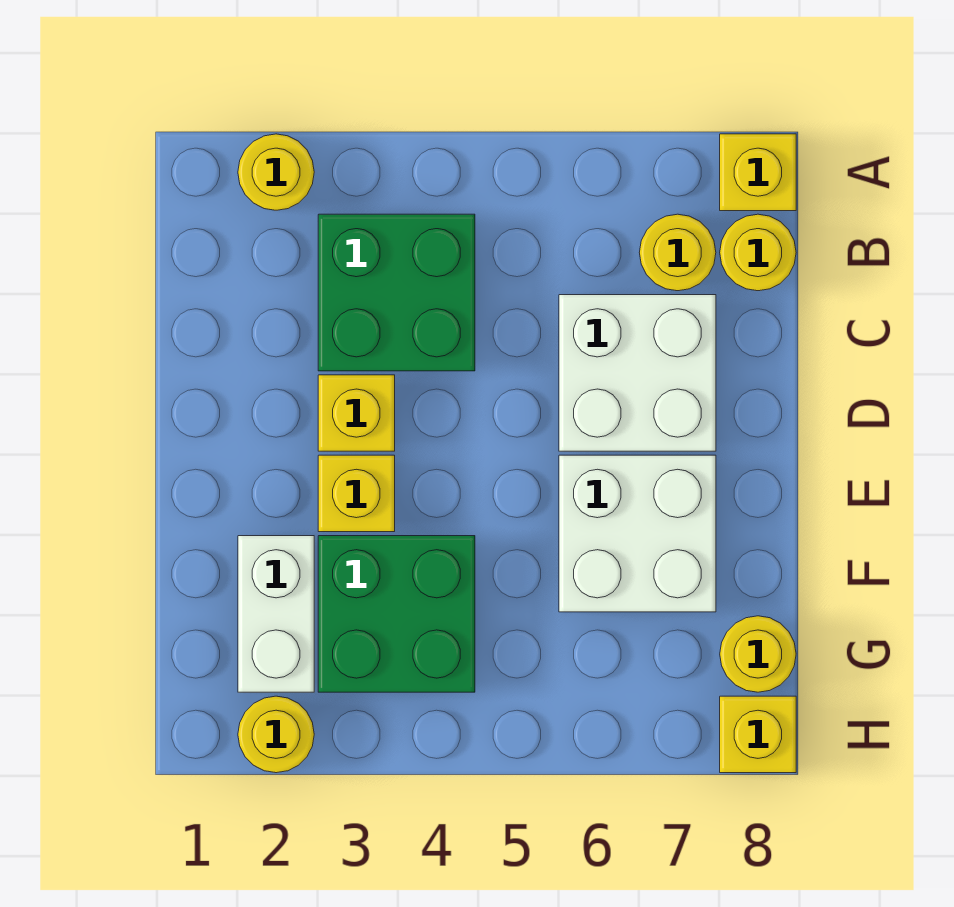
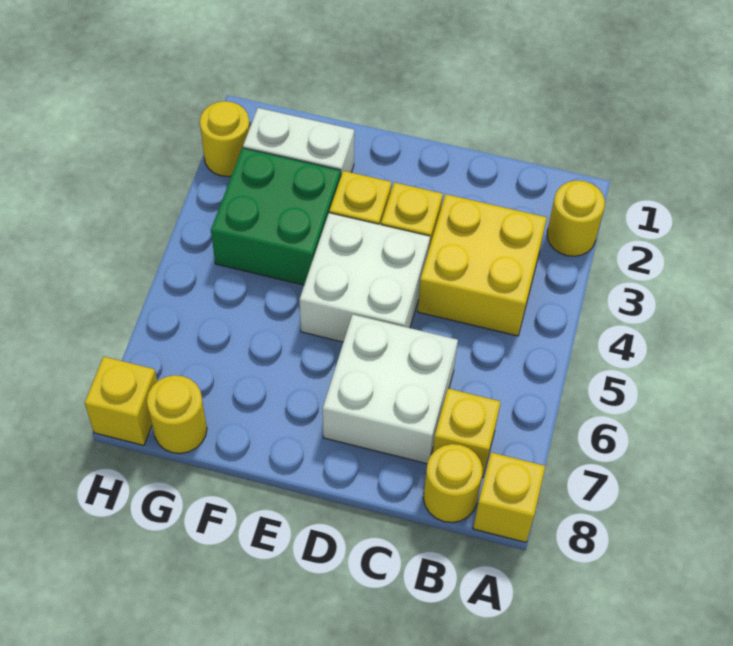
green brick B3:C4 level 1 -> yellow brick B3:C4 level 1
yellow round brick B7 level 1 -> yellow brick B7 level 1
white brick E6:F7 level 1 -> white brick D4:E5 level 1

